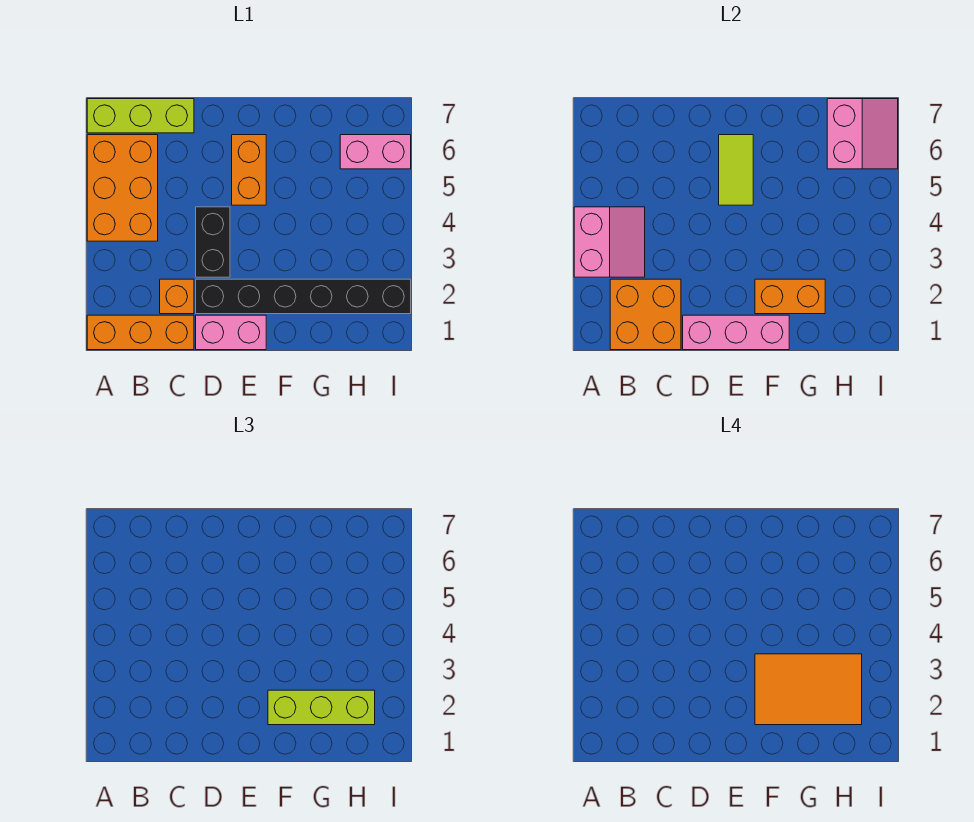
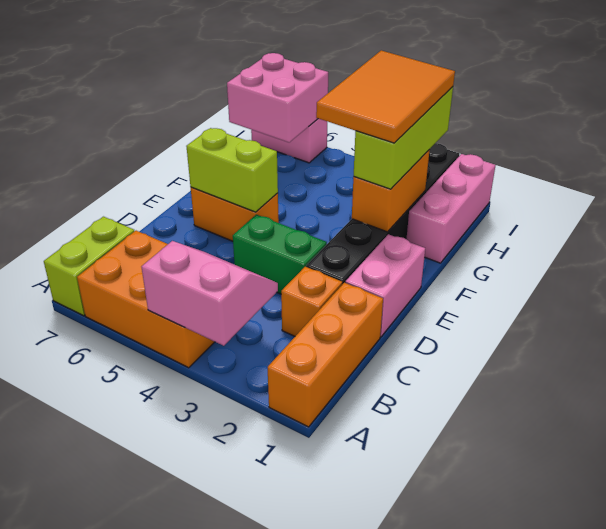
lime brick A7:C7 level 1 -> lime brick A7:B7 level 1
orange brick B1:C2 level 2 -> none
pink brick D1:F1 level 2 -> pink brick G1:I1 level 1
black brick D3:D4 level 1 -> green brick D3:D4 level 1
lime tile E5:E6 level 2 -> lime brick E5:E6 level 2
pink brick H6:I6 level 1 -> pink brick I6:I7 level 1
pink slope H6:I7 level 2 top H -> pink brick H6:I7 level 2

